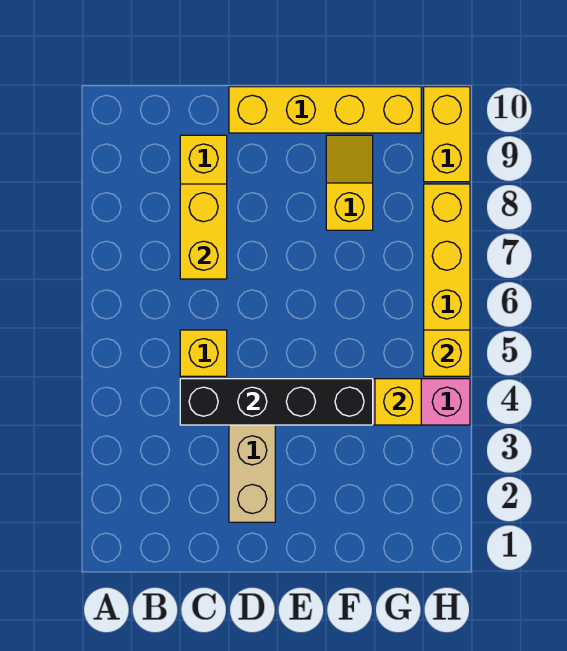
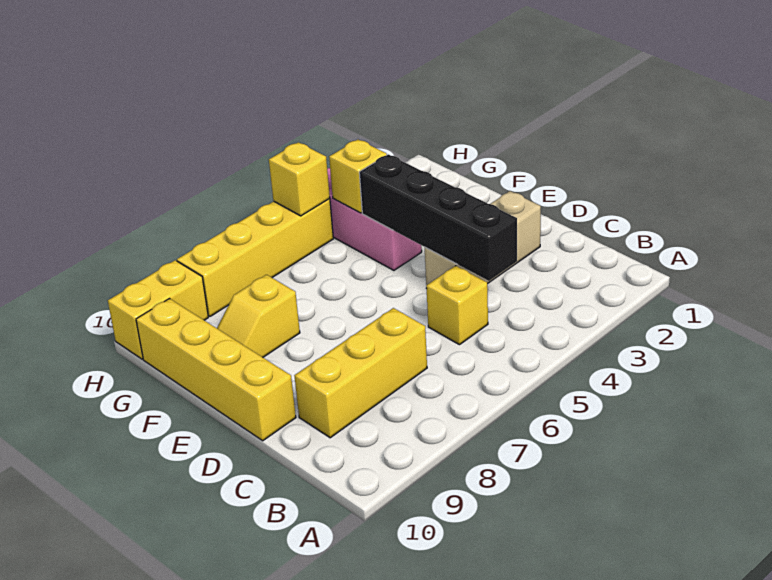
yellow brick C7:C8 level 2 -> none

